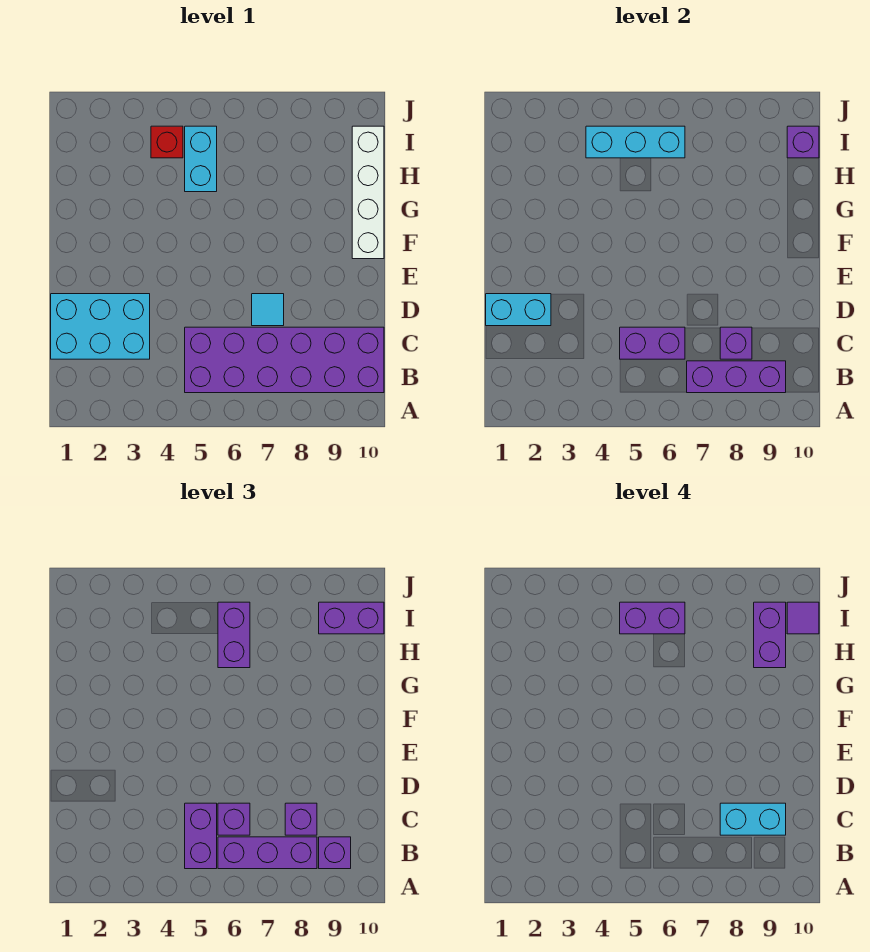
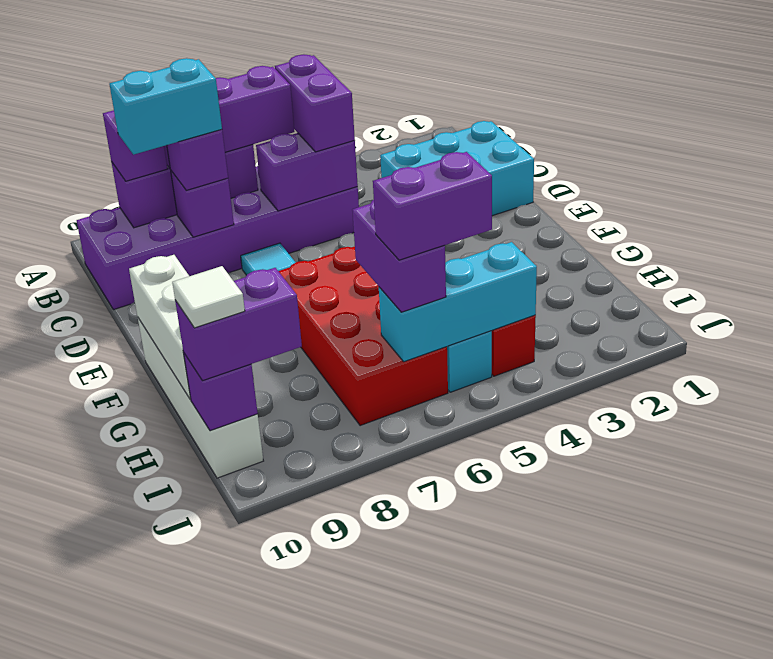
purple brick C6 level 3 -> none
cyan brick D1:D2 level 2 -> none
none -> red brick F6:I7 level 1
none -> white brick F10:H10 level 2
purple brick H9:I9 level 4 -> none
purple tile I10 level 4 -> white tile I10 level 4

